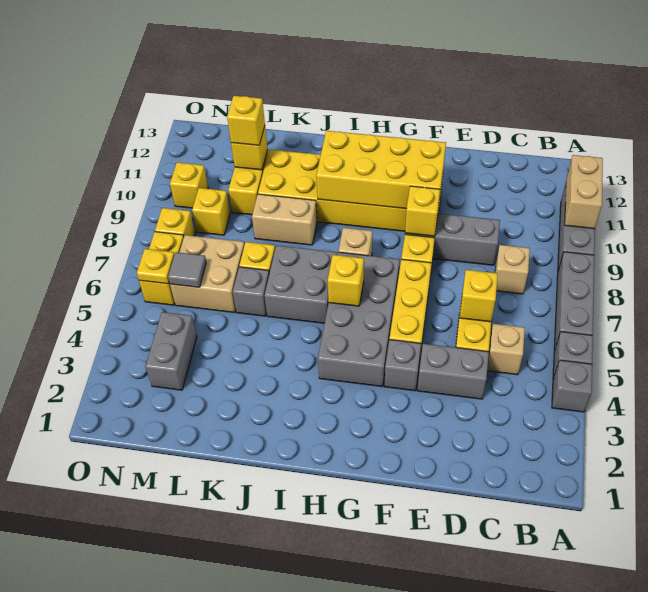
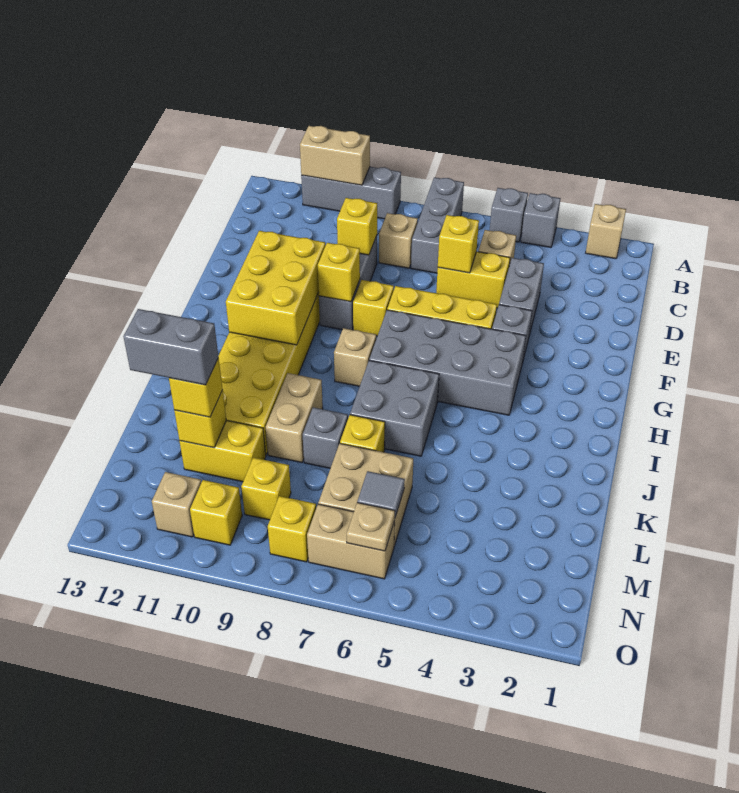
none -> tan brick A2 level 1
grey brick A6:A8 level 1 -> grey brick A7:C7 level 1
yellow brick F10:I11 level 2 -> yellow brick F10:H11 level 2
yellow brick H6 level 2 -> yellow brick D9 level 2
grey brick K6 level 1 -> grey brick K8 level 1
grey brick M3:M4 level 1 -> grey brick L11:L12 level 4
yellow brick N6:N7 level 1 -> tan brick N6:N7 level 1
yellow plate N6 level 2 -> tan plate N6 level 2
none -> tan brick N11 level 1

